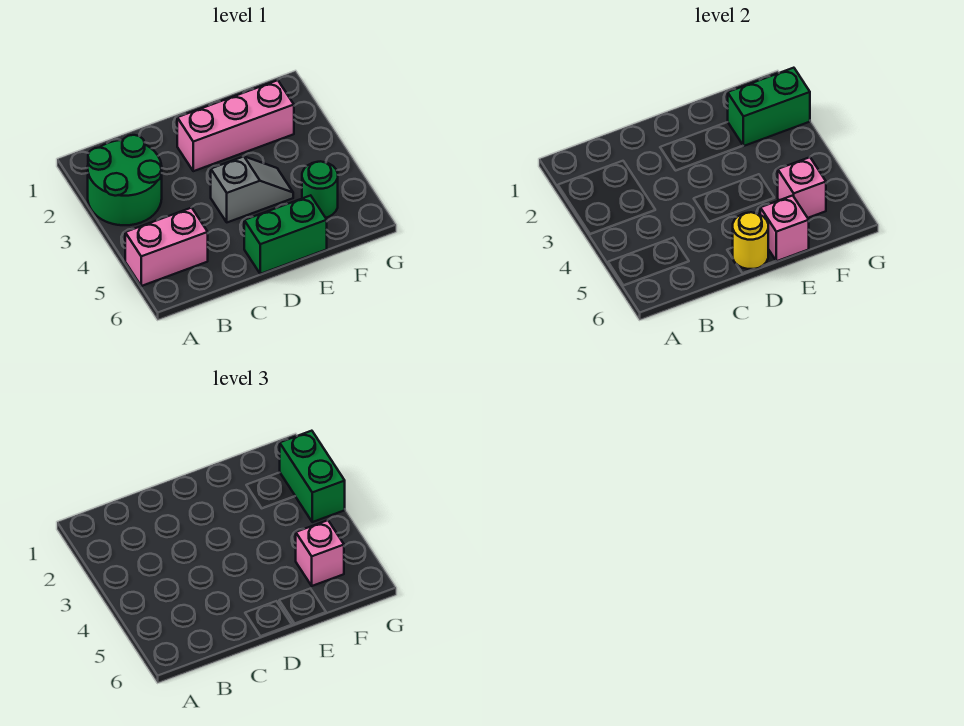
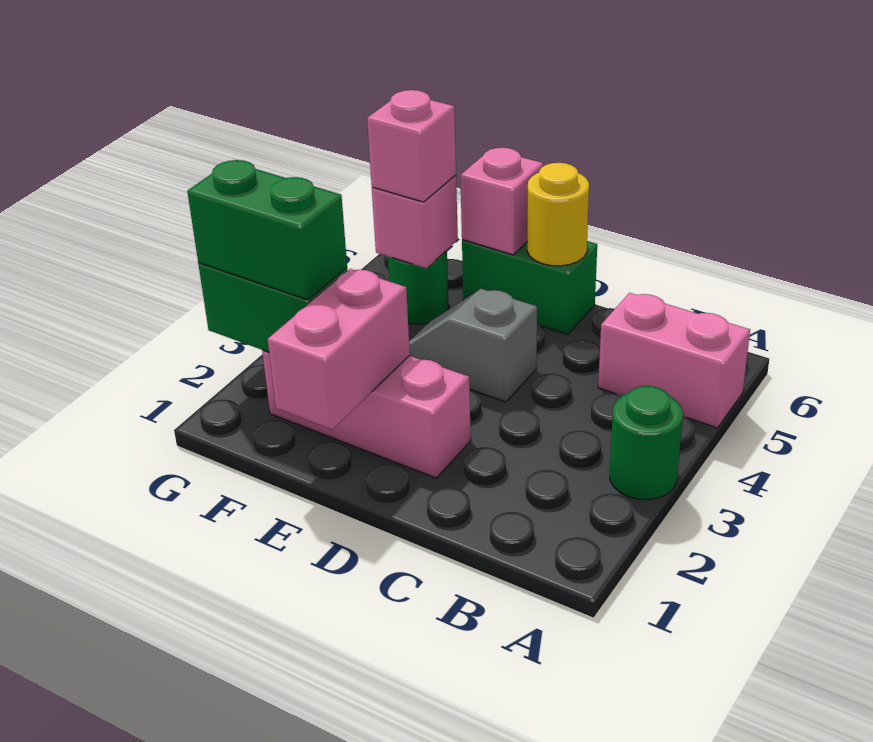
green round brick A2:B3 level 1 -> green round brick A3 level 1
none -> pink brick E1:E2 level 2
green brick G2:G3 level 3 -> green brick F2:G2 level 3

